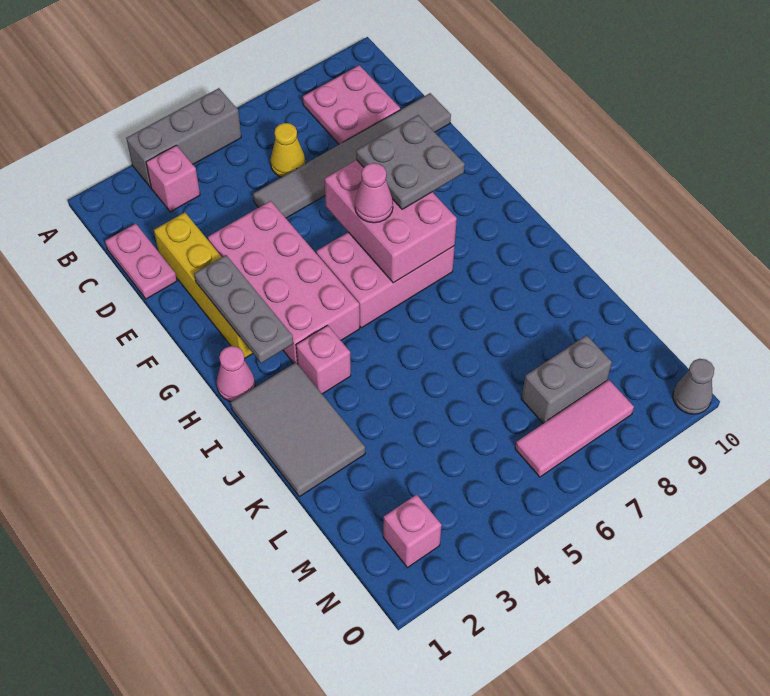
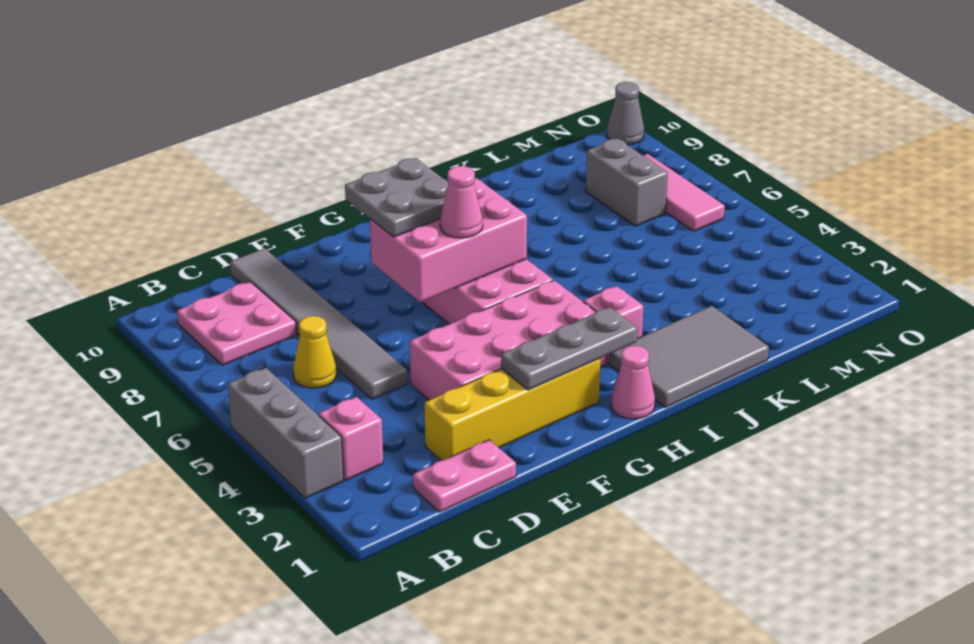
pink brick N2 level 1 -> none

